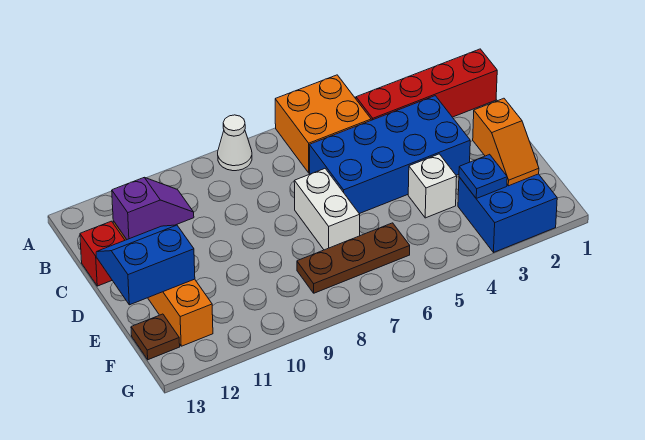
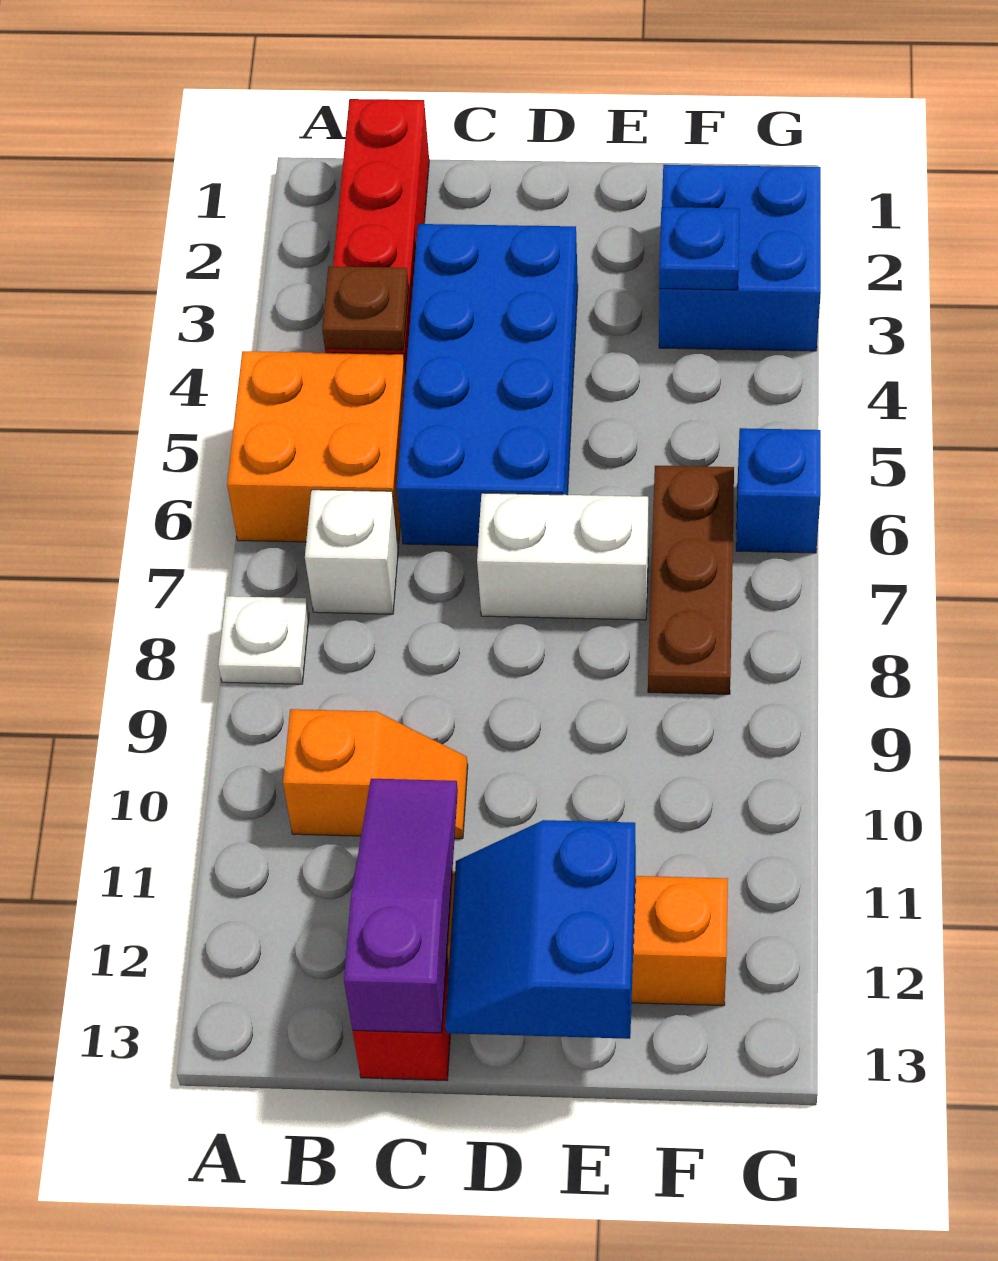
white cone A8 level 1 -> white plate A8 level 1
purple slope C11:C12 level 2 top 12 -> purple slope C11:C13 level 2 top 13
orange slope E2:F2 level 2 top E -> orange slope B10:C10 level 1 top B
white brick E4 level 1 -> white brick B7 level 1
brown plate F13 level 1 -> brown plate B4 level 2
none -> blue brick G6 level 1

